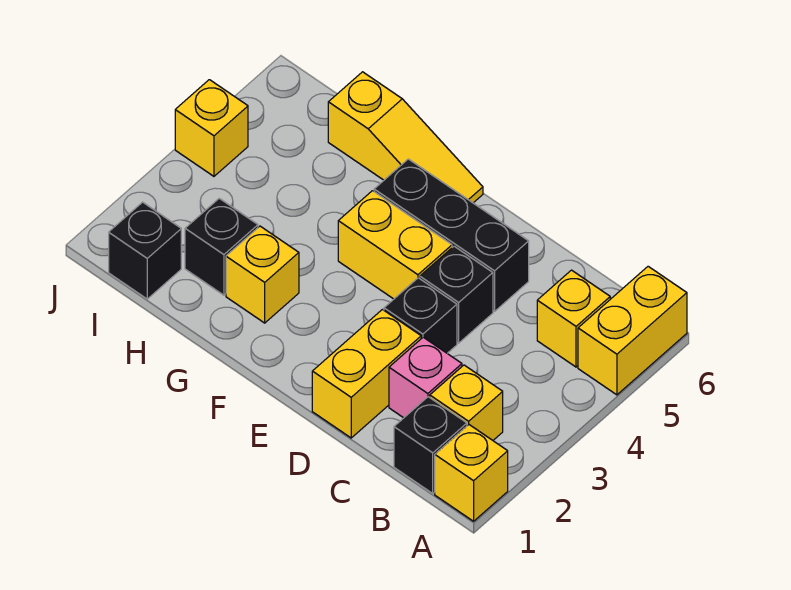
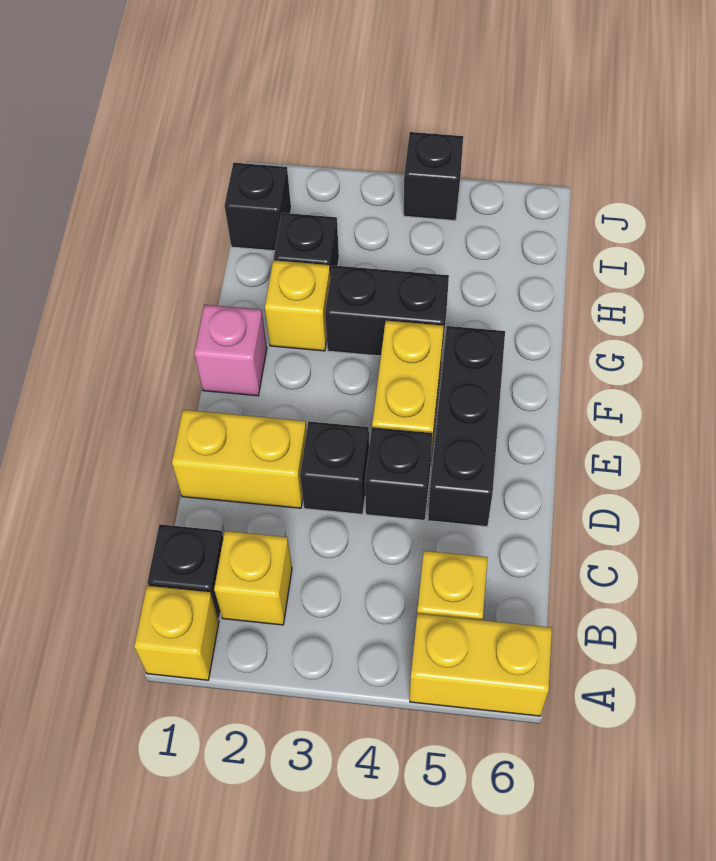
pink brick C2 level 1 -> pink brick F1 level 1
yellow slope F6:H6 level 1 top H -> none
none -> black brick G3:G4 level 1
yellow brick J4 level 1 -> black brick J4 level 1

